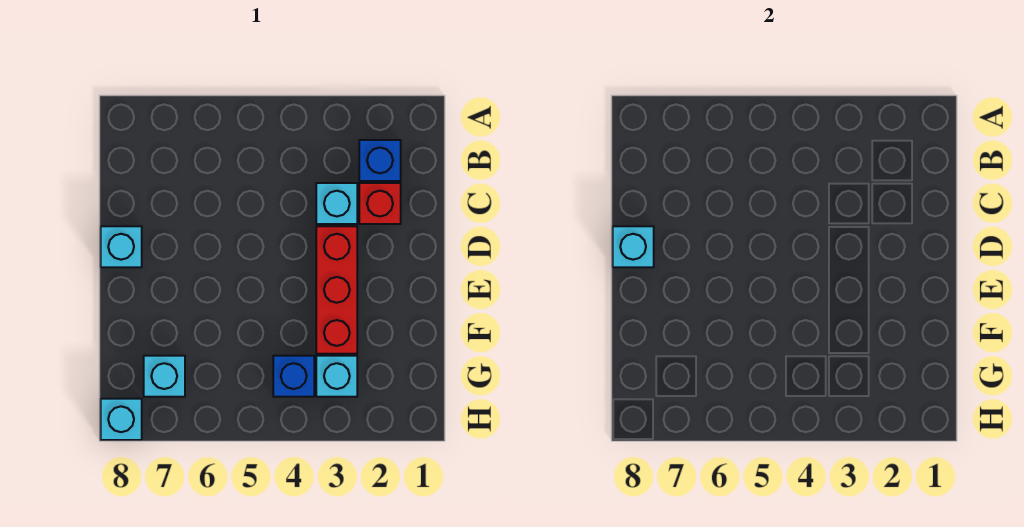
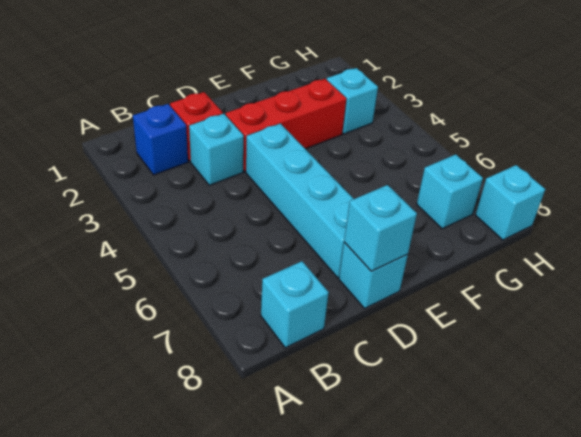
none -> cyan brick B8 level 1
none -> cyan brick D4:D7 level 1
blue brick G4 level 1 -> none

